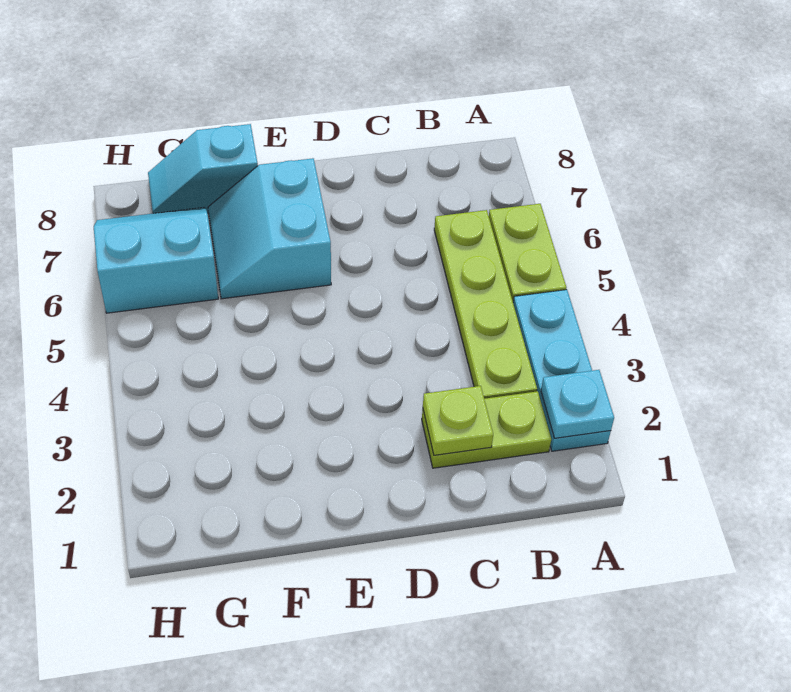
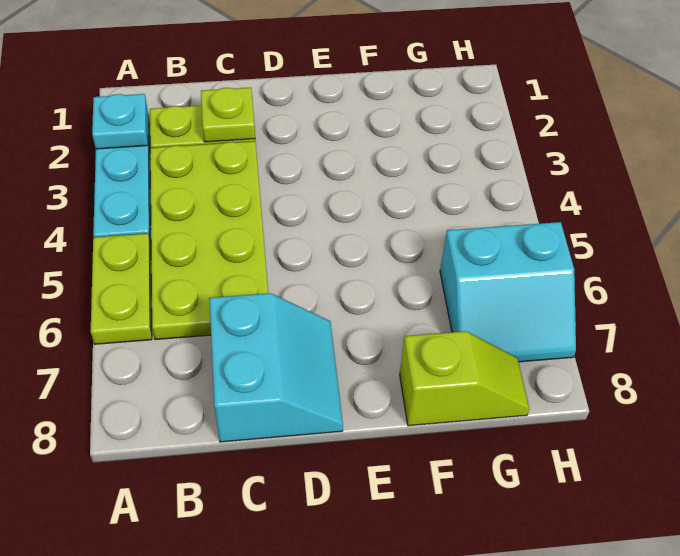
lime plate B3:B6 level 1 -> lime plate B3:C6 level 1
cyan slope E6:F7 level 1 top E -> cyan slope C7:D8 level 1 top C
cyan slope F8:G8 level 1 top F -> lime slope F8:G8 level 1 top F

